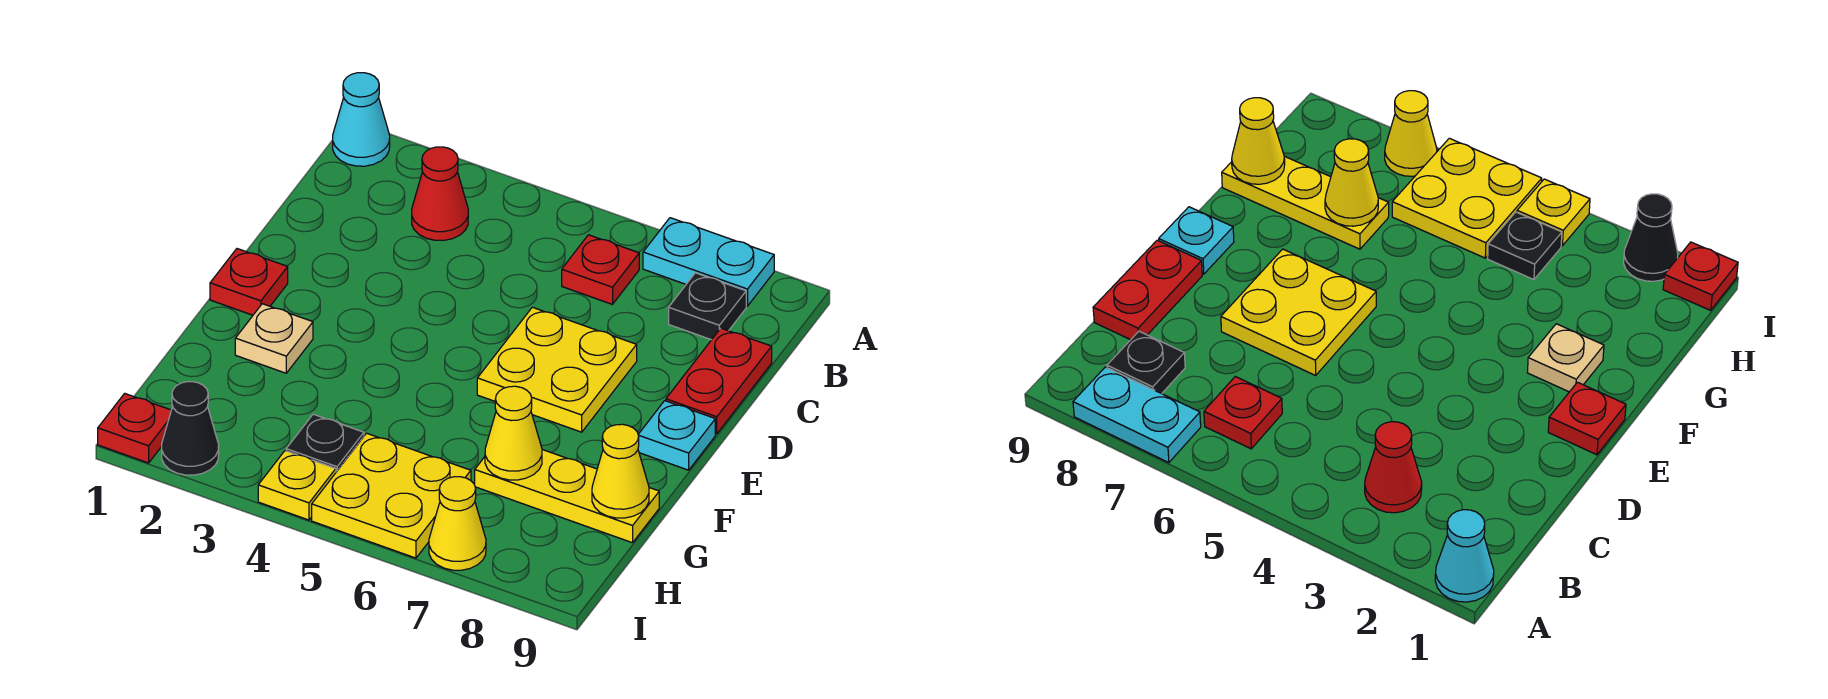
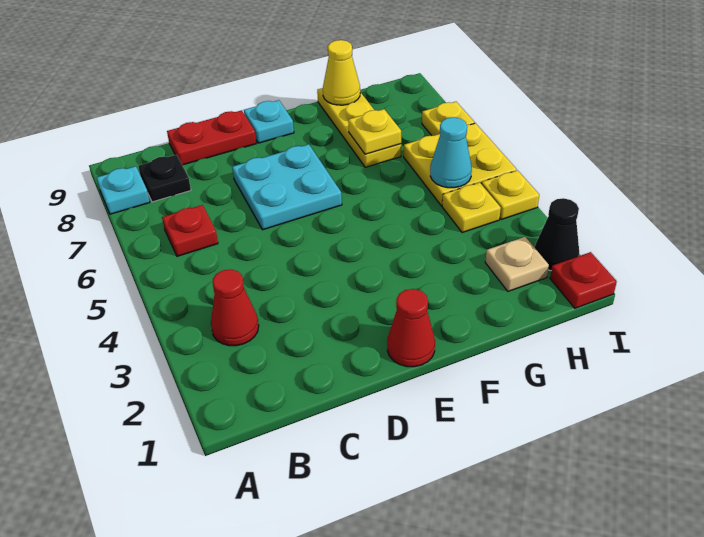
cyan cone A1 level 1 -> cyan cone H5 level 2
cyan plate A7:A8 level 1 -> cyan plate A8 level 1
yellow plate D6:E7 level 1 -> cyan plate D6:E7 level 1
red plate E1 level 1 -> red cone E1 level 1
tan plate F2 level 1 -> tan plate H2 level 1
yellow cone G7 level 2 -> yellow plate G7 level 2
black plate H4 level 1 -> yellow plate H4 level 1
yellow cone I7 level 1 -> yellow plate I7 level 1

